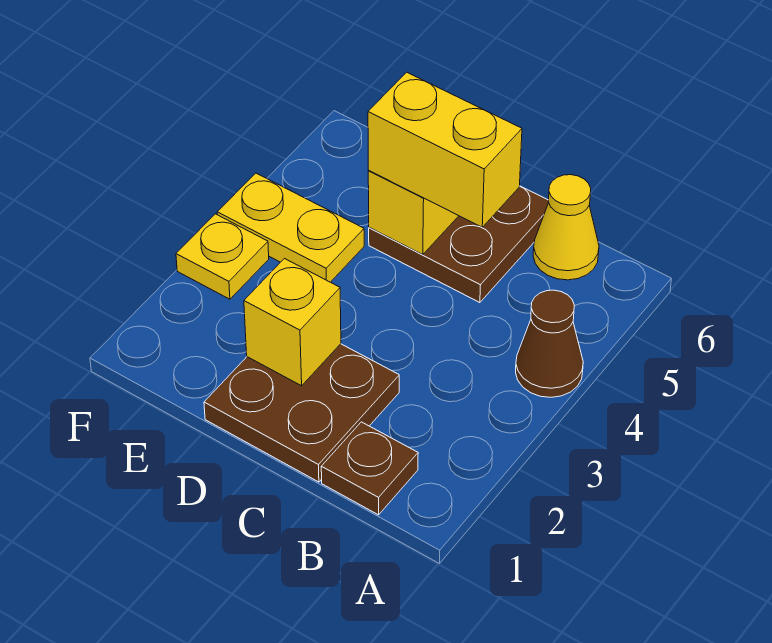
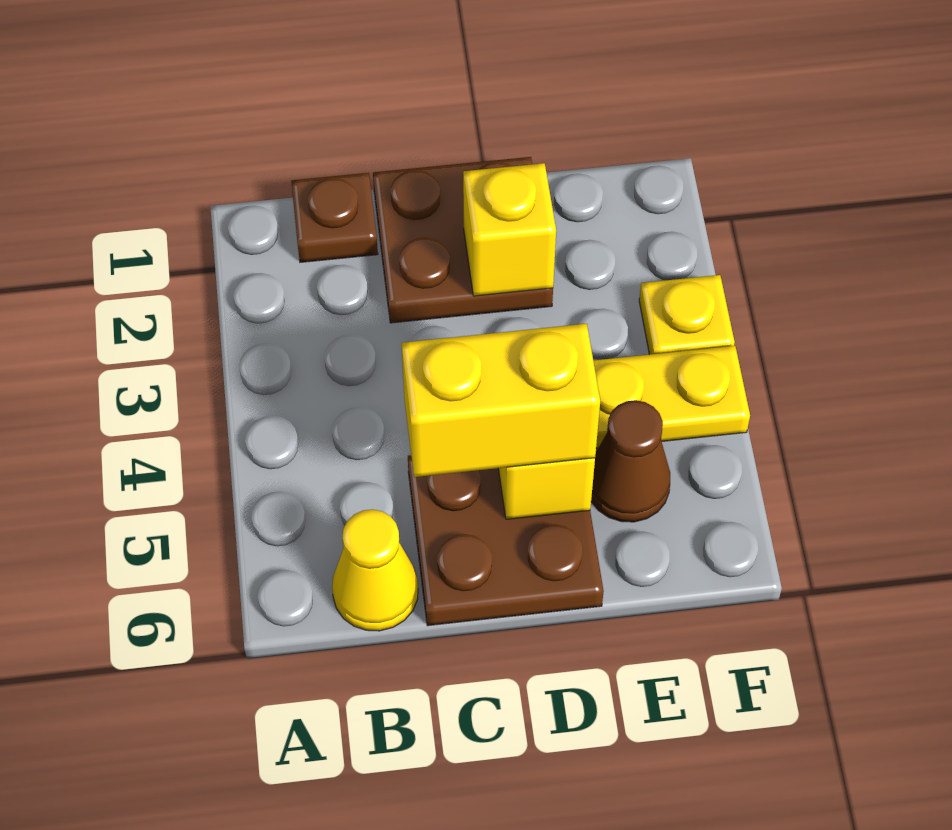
brown cone A4 level 1 -> brown cone E5 level 1

